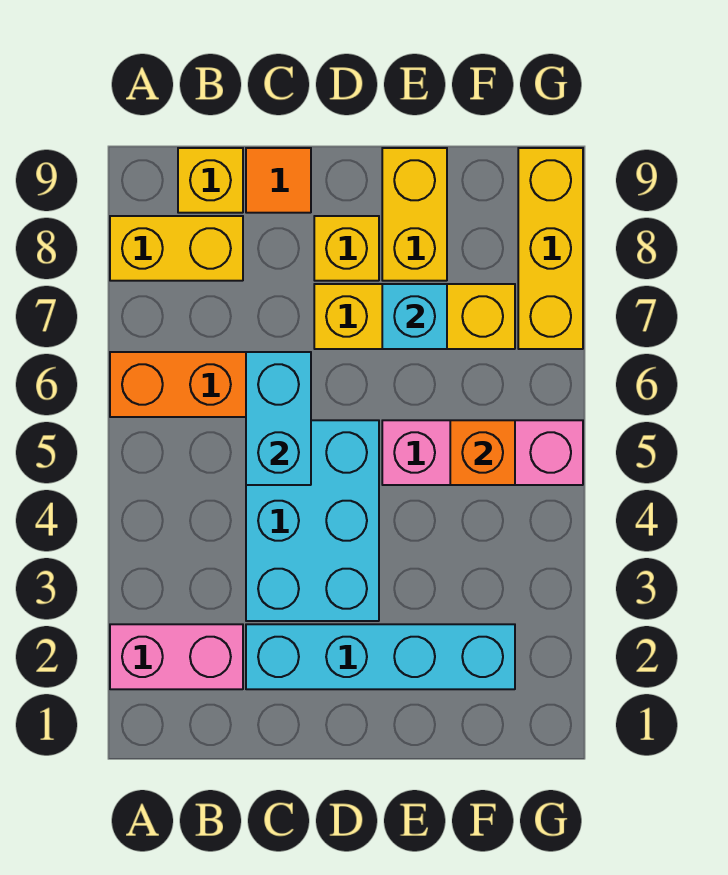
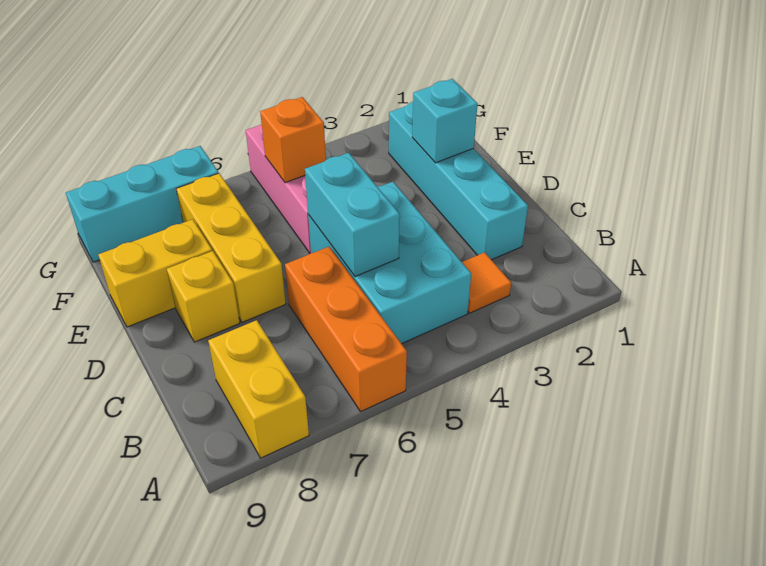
pink brick A2:B2 level 1 -> none
yellow brick B9 level 1 -> none
cyan brick C3:D5 level 1 -> cyan brick B4:D5 level 1
cyan brick C5:C6 level 2 -> cyan brick C5:D5 level 2
orange tile C9 level 1 -> orange tile B3 level 1
cyan brick E7 level 2 -> cyan brick E2 level 2
yellow brick G7:G9 level 1 -> cyan brick G7:G9 level 1

